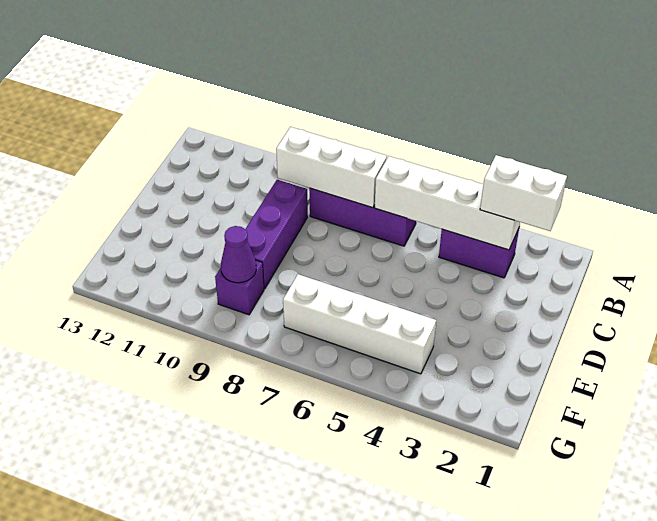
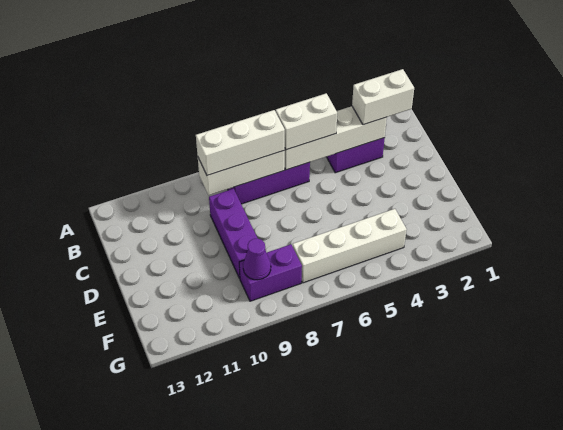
none -> white brick B5:B6 level 3
none -> white brick B7:B9 level 3
purple brick F9 level 1 -> purple brick F8:F9 level 1

